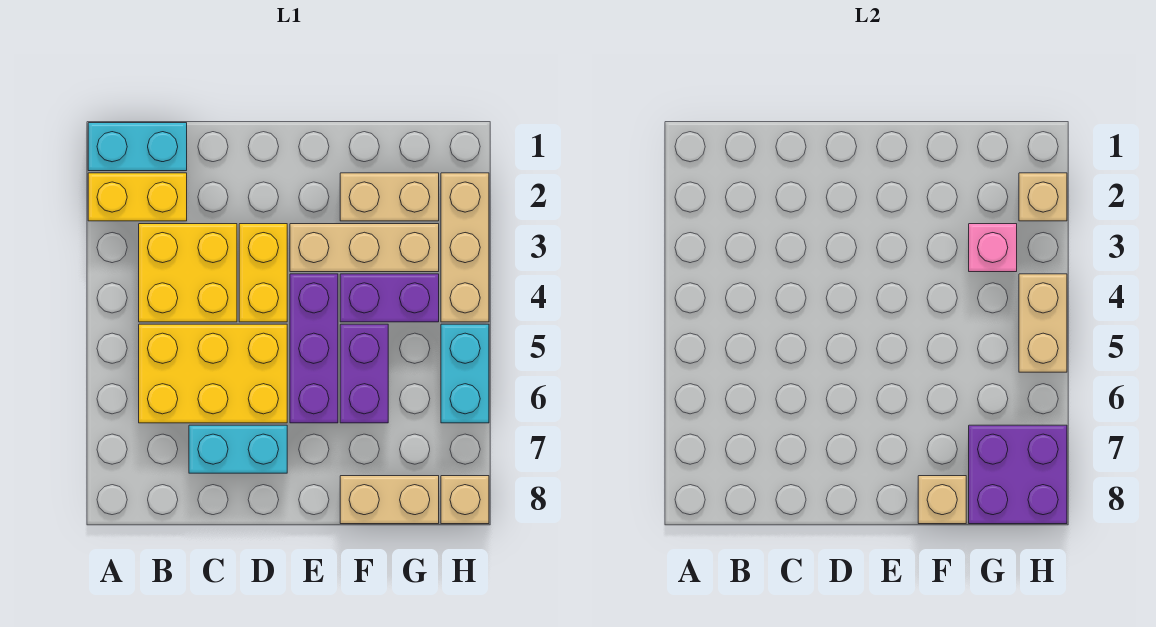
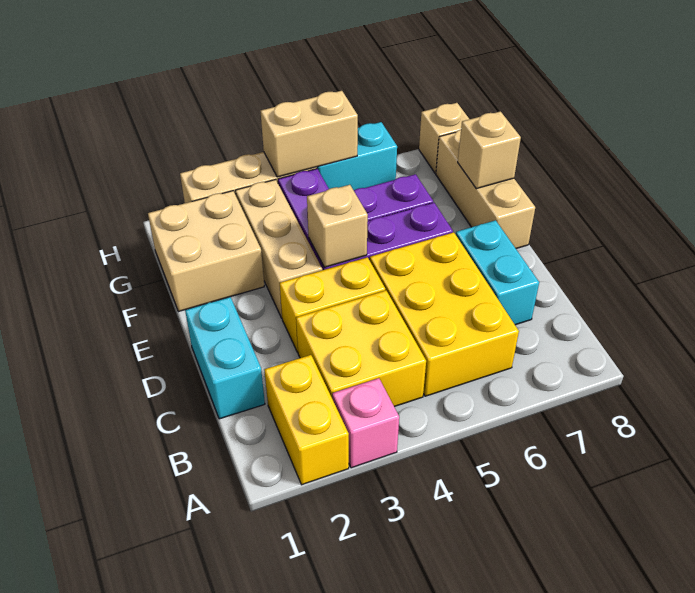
cyan brick A1:B1 level 1 -> cyan brick C1:D1 level 1
tan brick F2:G2 level 1 -> tan brick F1:G2 level 1
tan brick F8:G8 level 1 -> tan brick E8:G8 level 1
pink brick G3 level 2 -> pink brick A3 level 1
purple brick G7:H8 level 2 -> none
tan brick H2 level 2 -> tan brick E4 level 2

